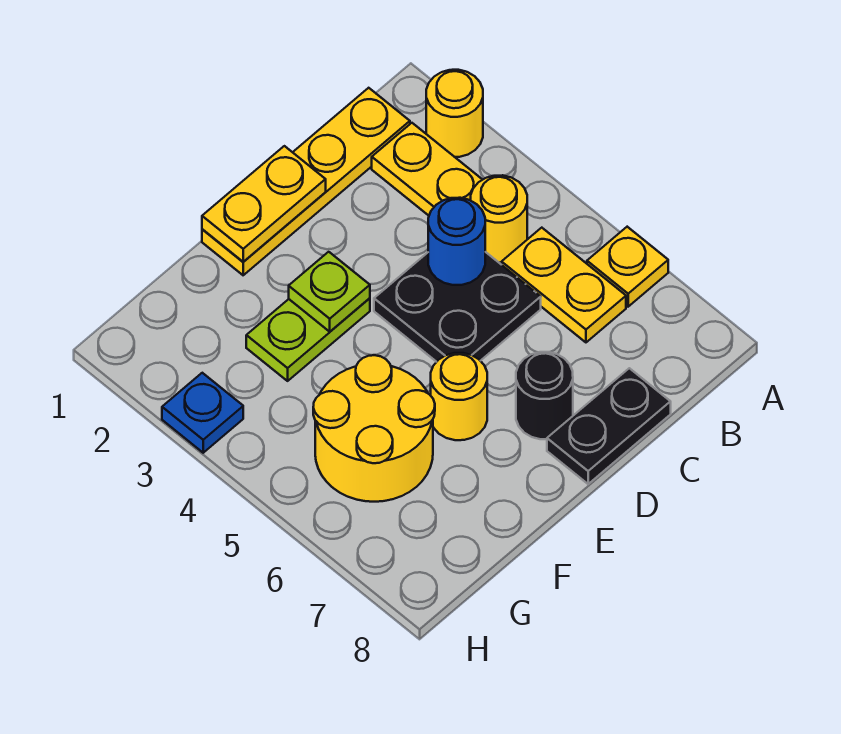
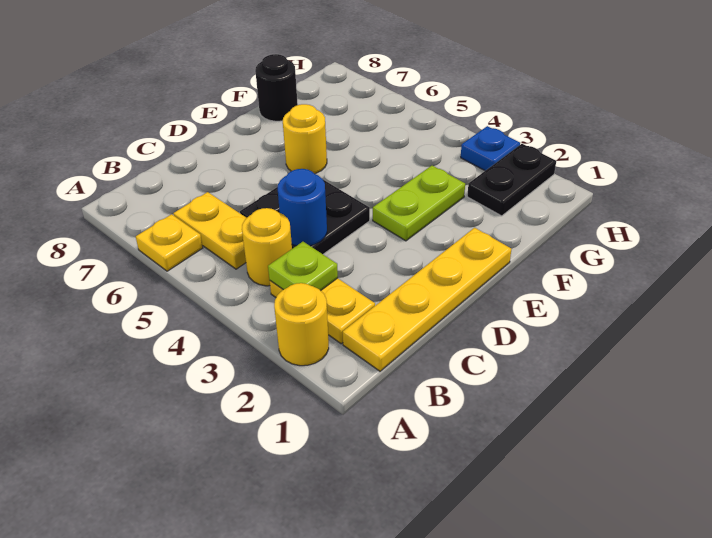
black plate C8:D8 level 1 -> black plate G2:H2 level 1
yellow plate D1:E1 level 2 -> none
black round brick D7 level 1 -> black round brick F8 level 1
lime plate E3 level 2 -> lime plate B3 level 2
yellow round brick F5:G6 level 1 -> none

